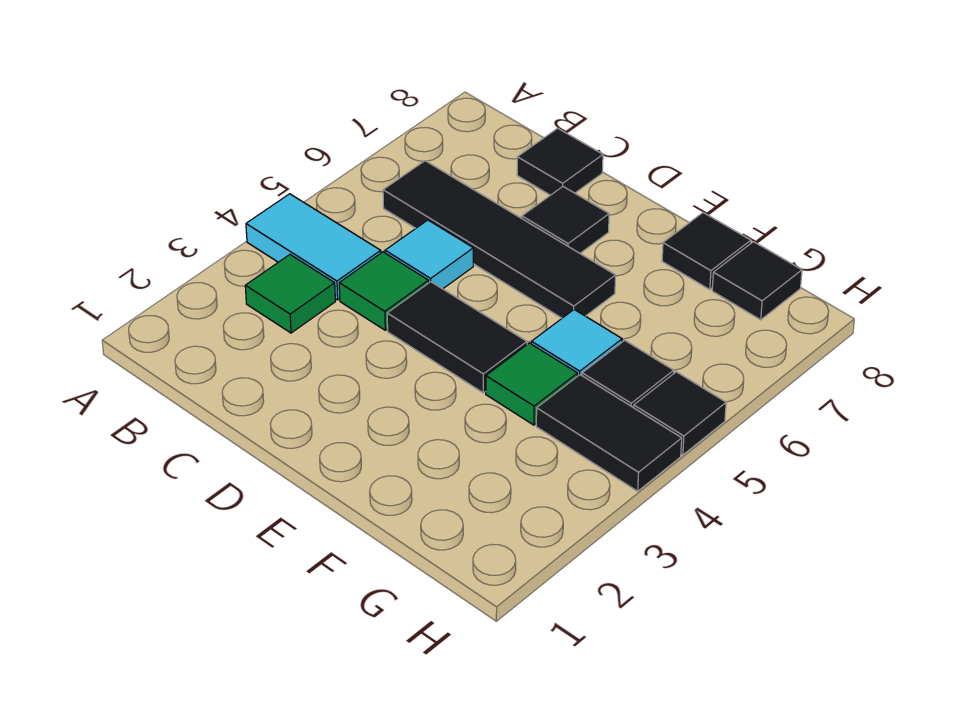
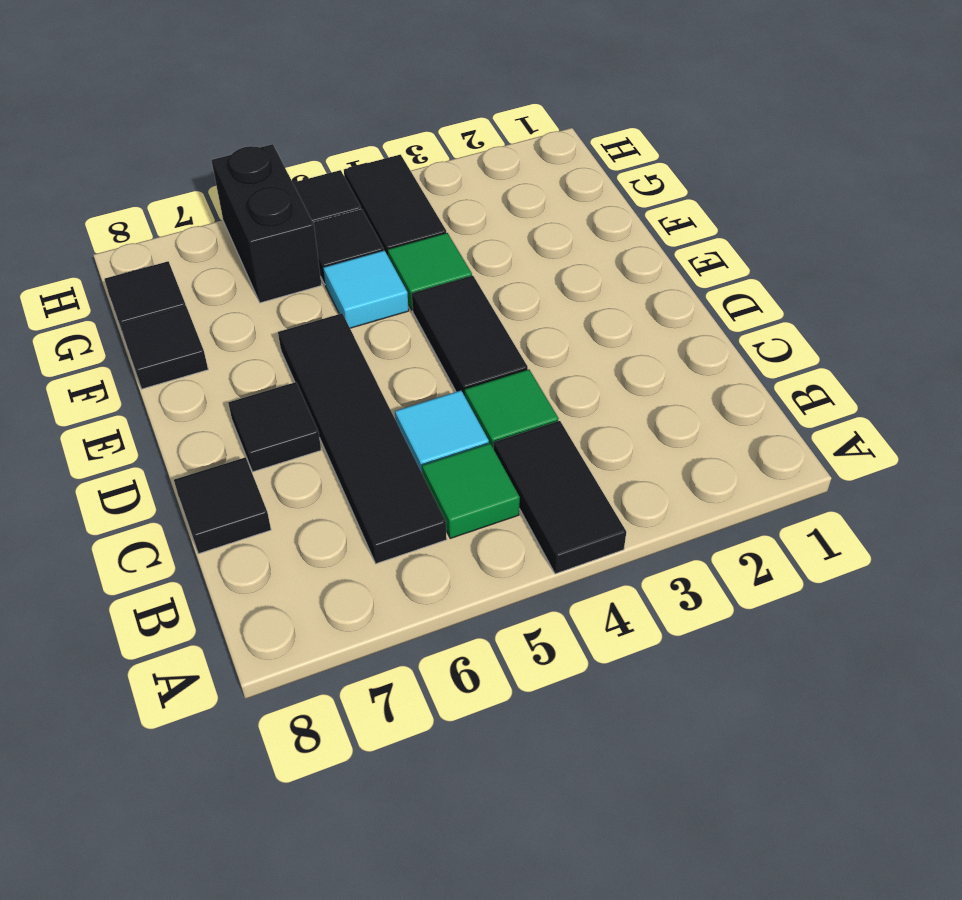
cyan tile A4:B4 level 1 -> black tile A4:B4 level 1
green tile B3 level 1 -> green tile B5 level 1
none -> black brick G6:H6 level 1

